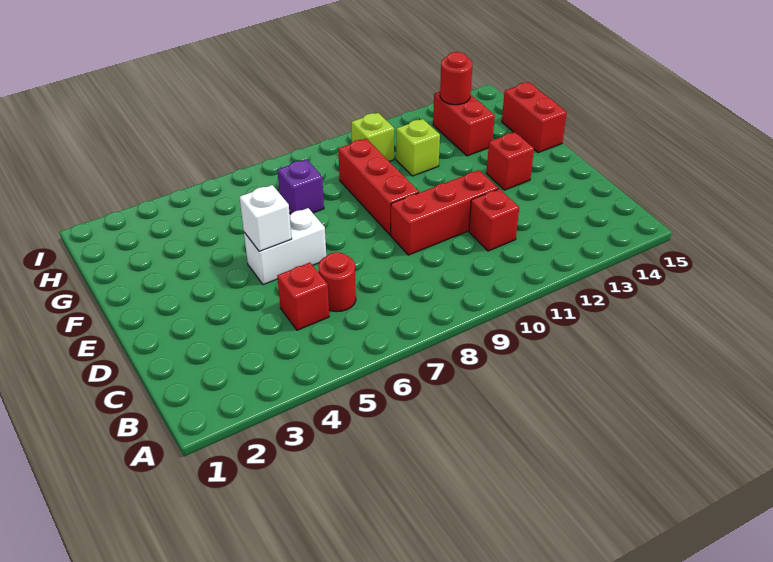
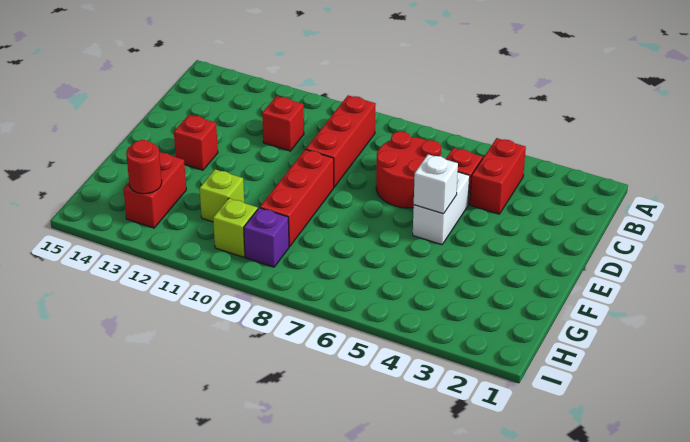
red round brick C6 level 1 -> red round brick C6:D7 level 1
red brick D9:D11 level 1 -> red brick B9:D9 level 1
white brick E5:E6 level 1 -> white brick D5:E5 level 1
red brick F15:G15 level 1 -> red brick B4:C4 level 1
purple brick G7 level 1 -> purple brick H9 level 1

